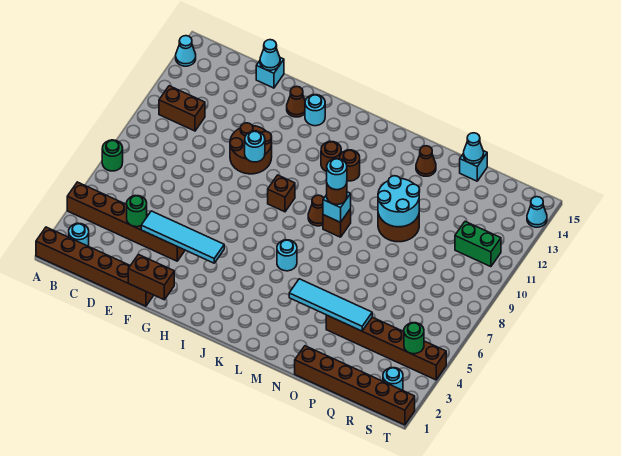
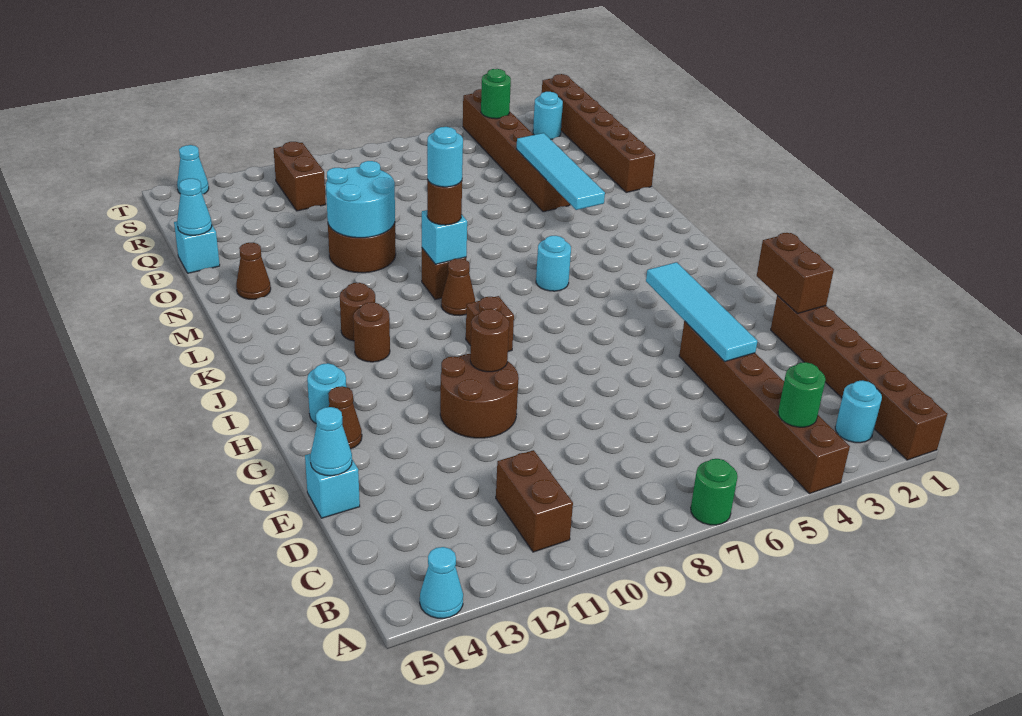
green round brick D4 level 2 -> green round brick B4 level 2
cyan round brick G10 level 2 -> brown round brick G10 level 2
green brick R11:S11 level 1 -> brown brick R11:S11 level 1

